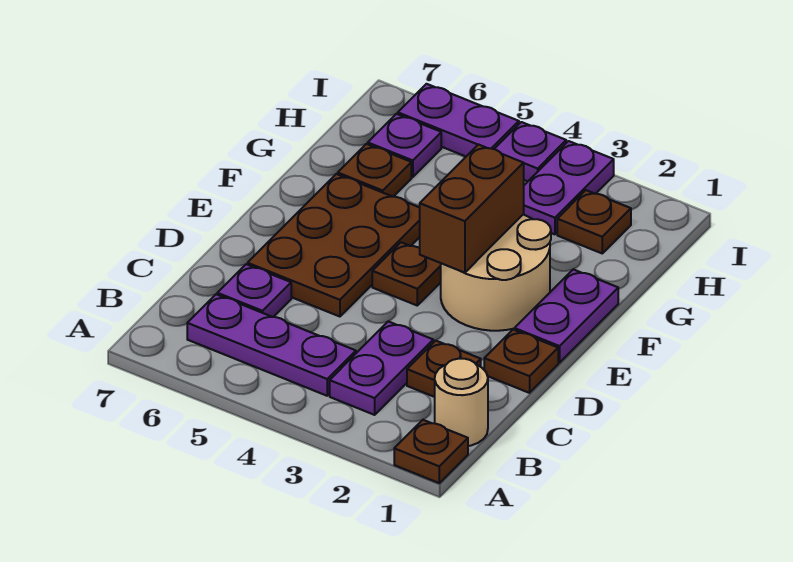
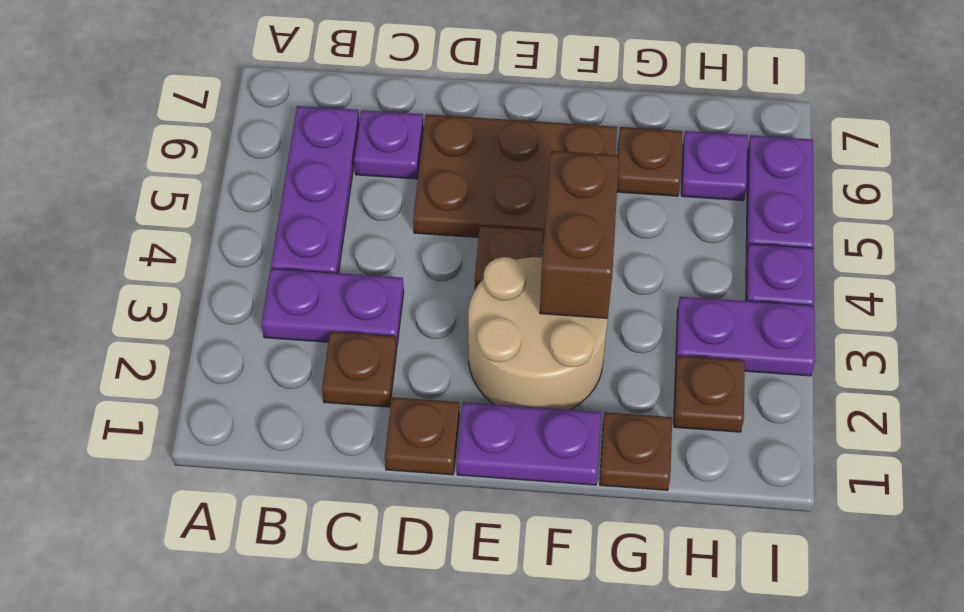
brown plate A1 level 1 -> brown plate G1 level 1
tan round brick B1 level 1 -> none
brown brick E3:F3 level 2 -> brown brick F3:F4 level 2

